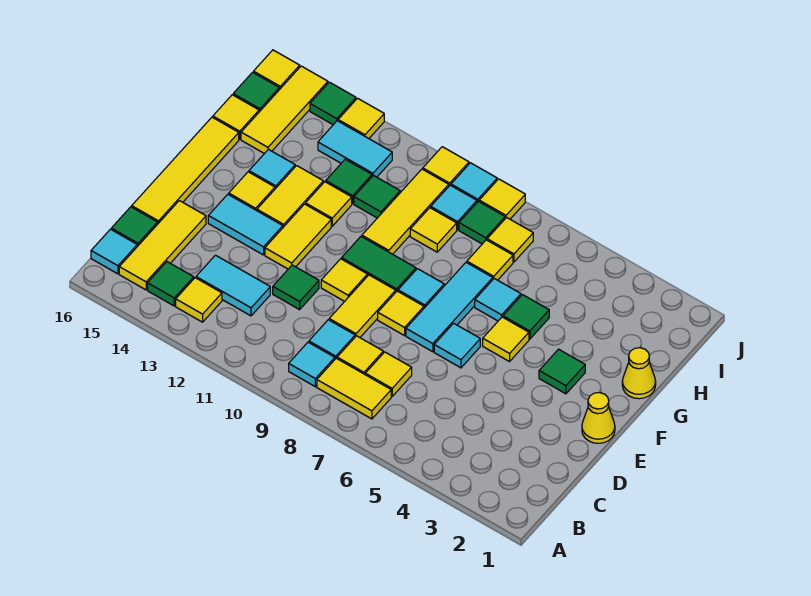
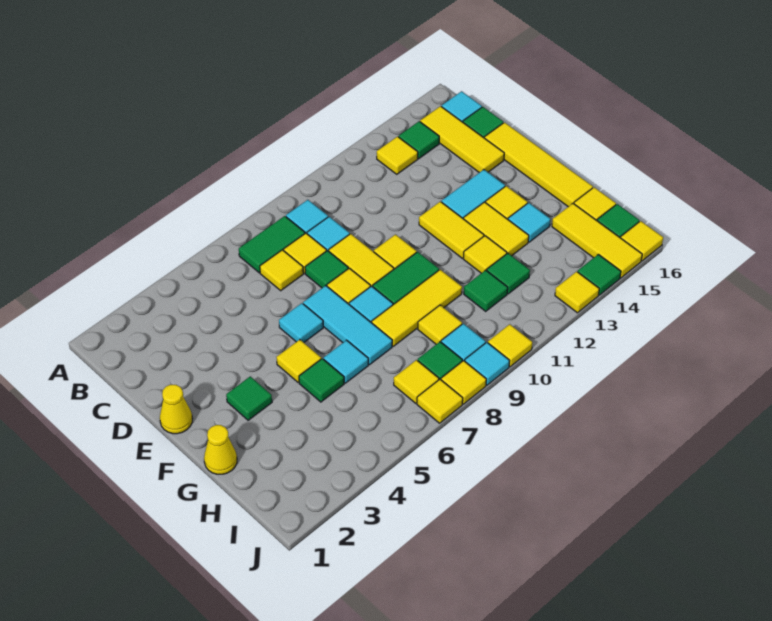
yellow tile B7:B8 level 1 -> green tile B7:B8 level 1
cyan tile C12:C13 level 1 -> none
green tile D11 level 1 -> green tile D8 level 1
yellow tile G10:I10 level 1 -> yellow tile G8:G10 level 1
yellow tile H7 level 1 -> yellow tile J7 level 1
cyan tile I12:I13 level 1 -> none

